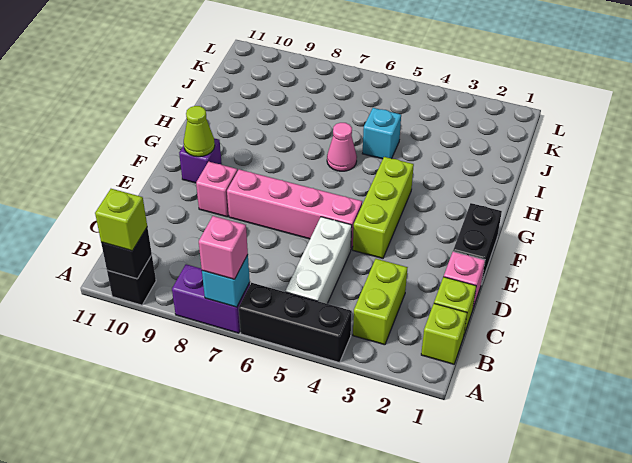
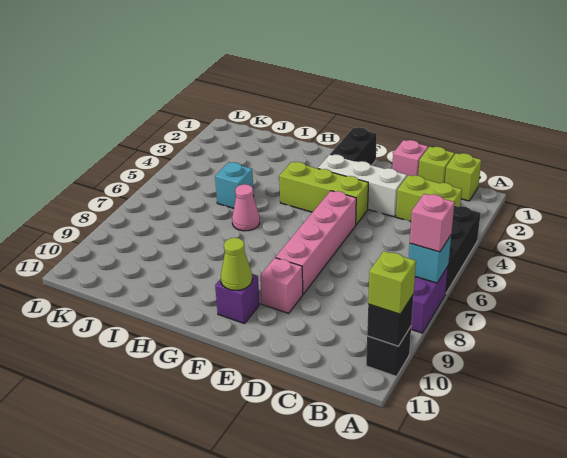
white brick B5:D5 level 1 -> white brick D3:F3 level 1
black brick E1:F1 level 1 -> black brick F1:F2 level 1

